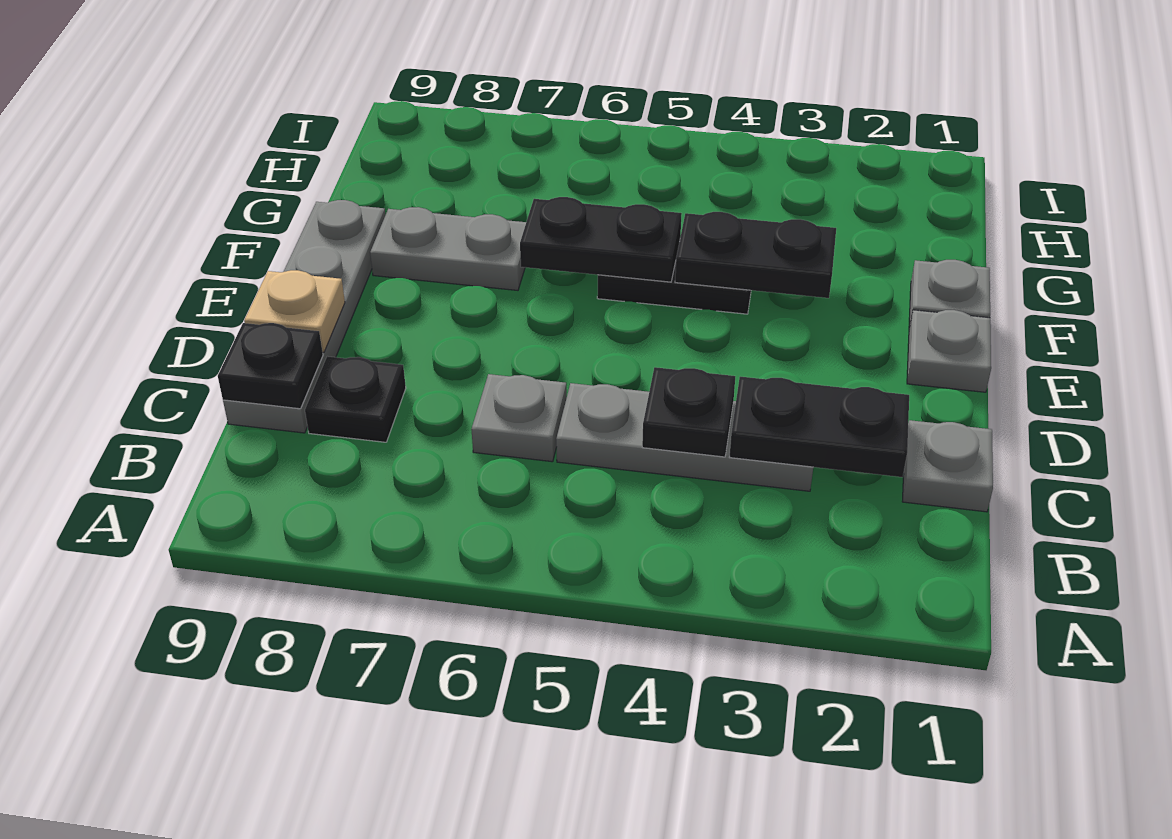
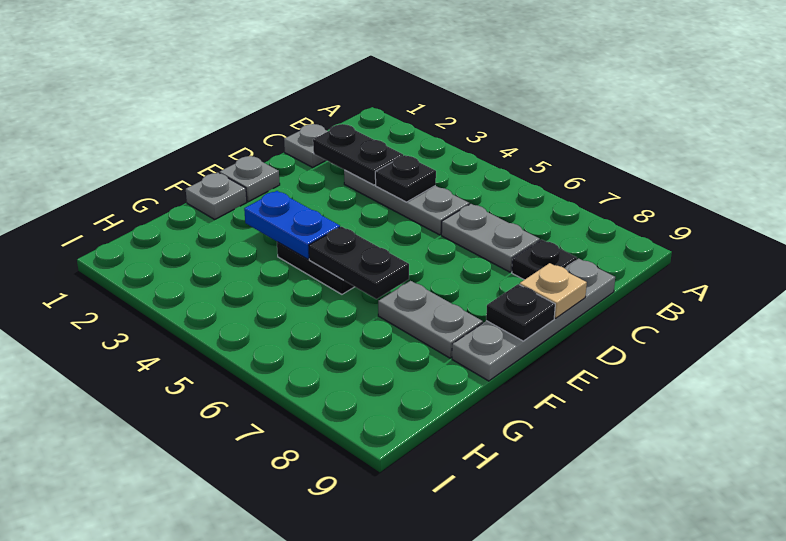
grey plate C6 level 1 -> grey plate C6:C7 level 1
black plate C9 level 2 -> black plate E9 level 2
black plate F3:F4 level 2 -> blue plate F3:F4 level 2

